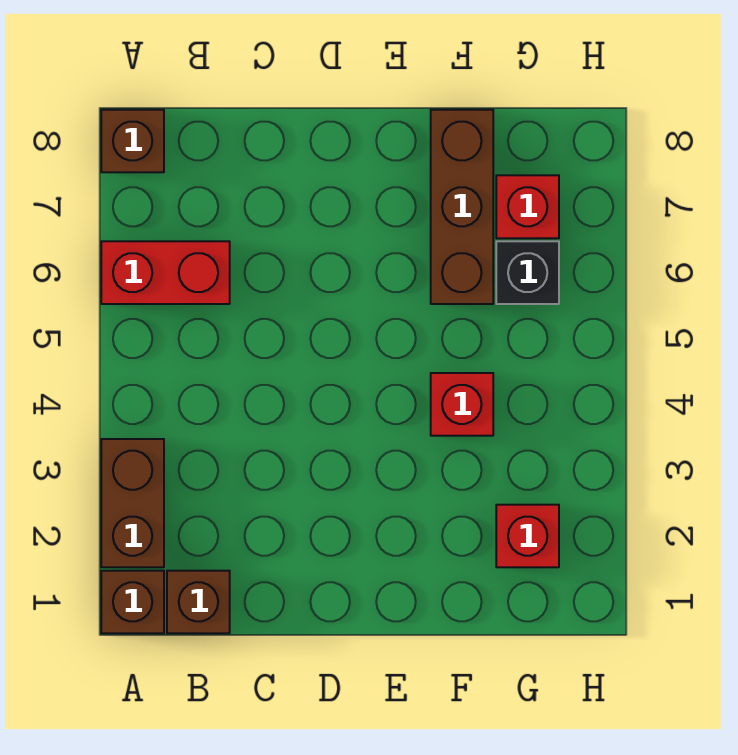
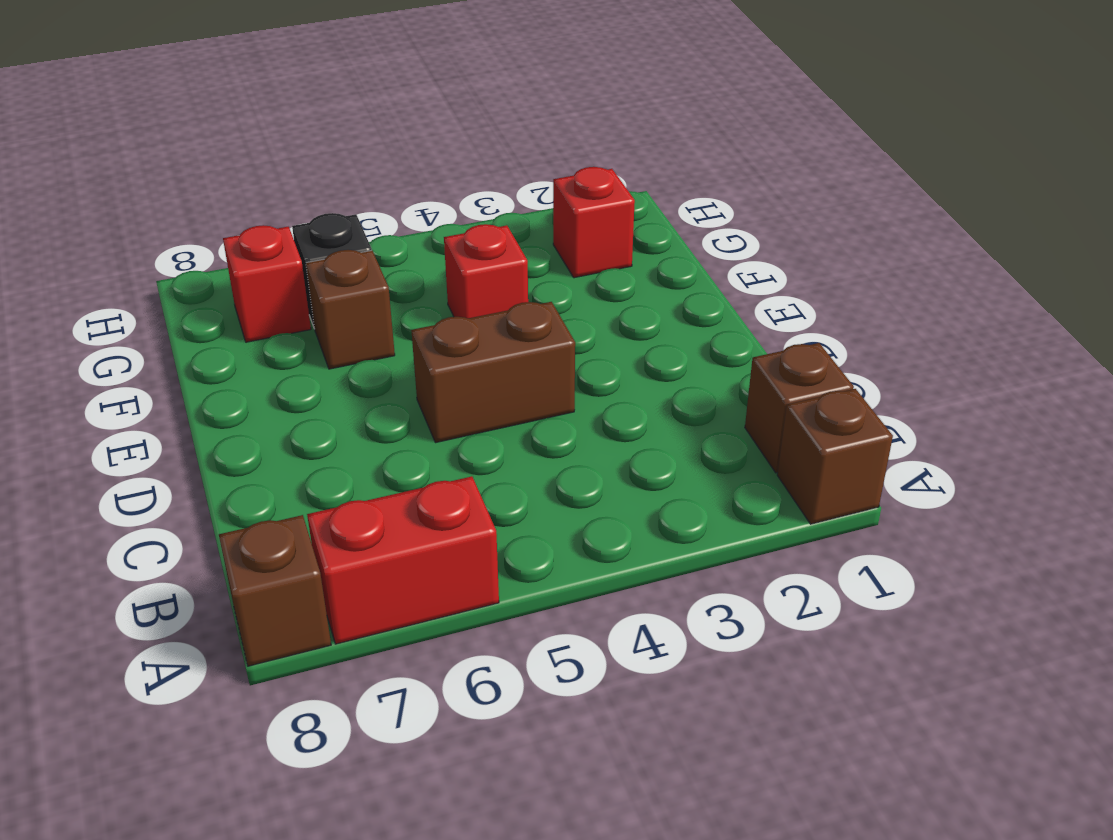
brown brick A2:A3 level 1 -> brown brick D4:D5 level 1
red brick A6:B6 level 1 -> red brick A6:A7 level 1
brown brick F6:F8 level 1 -> brown brick F6 level 1

